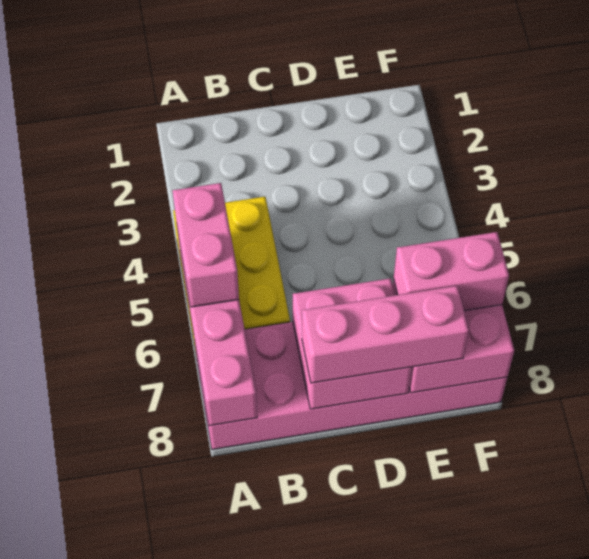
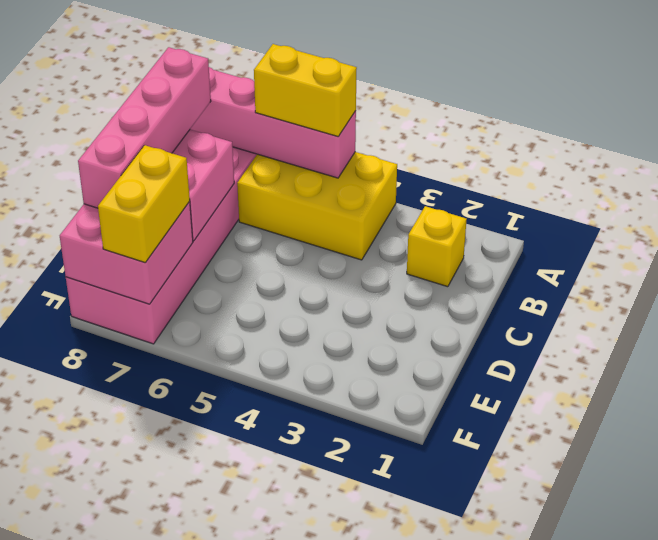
pink brick A5:A6 level 3 -> yellow brick A5:A6 level 3
none -> yellow brick B2 level 1
pink brick C8:E8 level 3 -> pink brick B8:E8 level 3
pink brick E7:F7 level 3 -> yellow brick E7:F7 level 3

